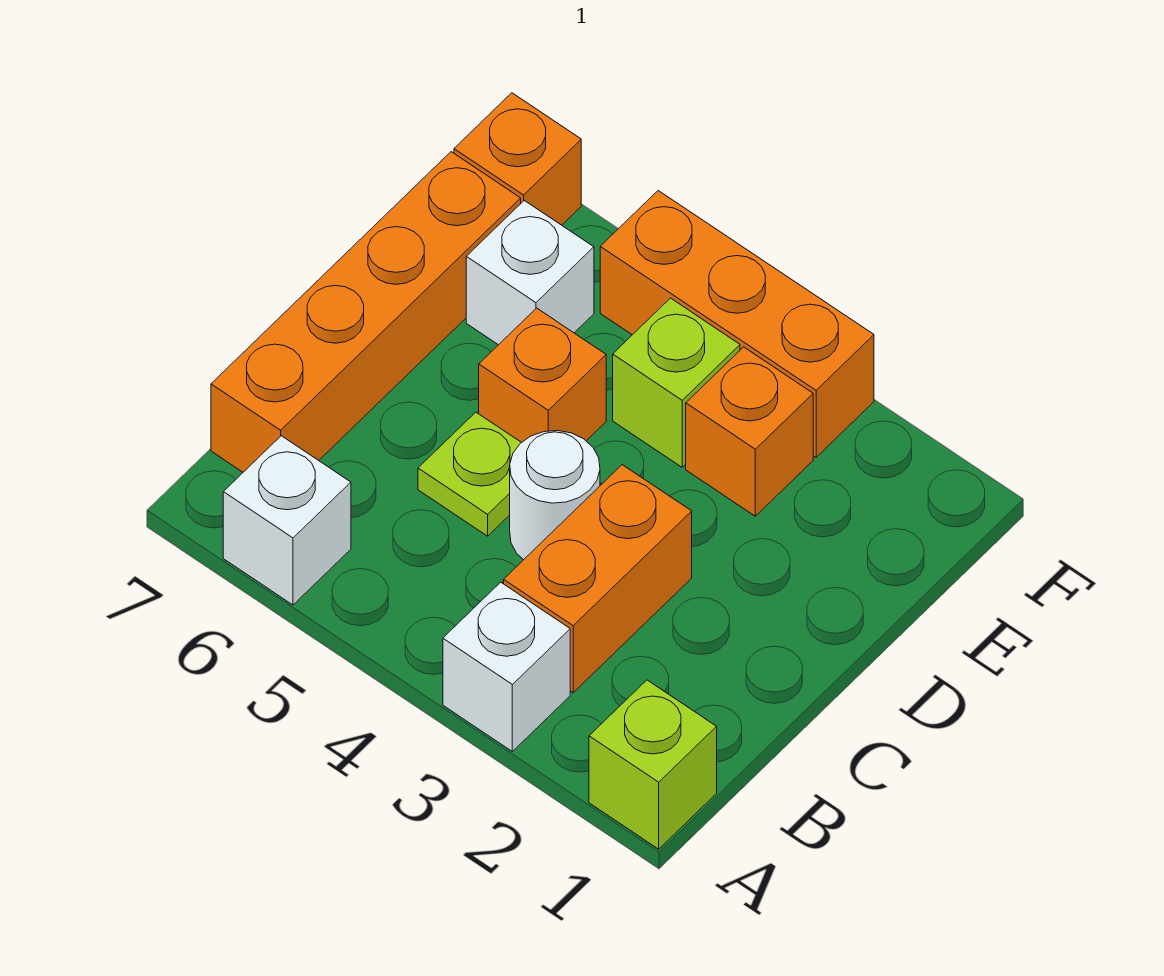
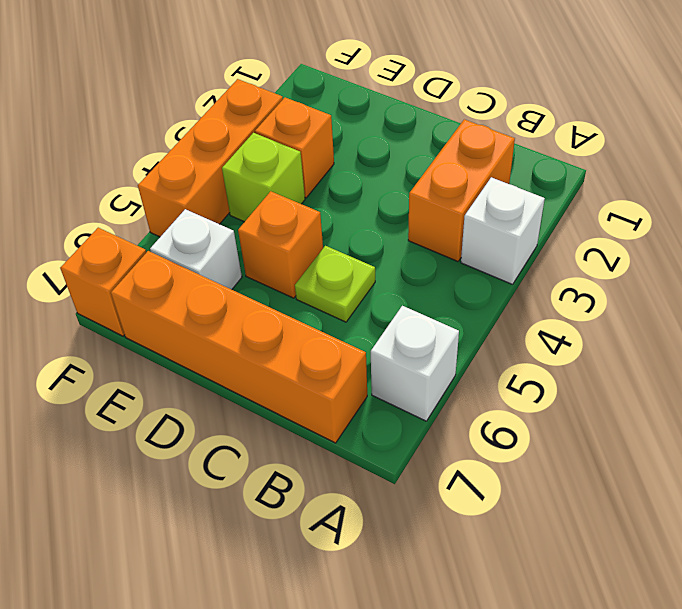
lime brick A1 level 1 -> none
orange brick B3:C3 level 1 -> orange brick B2:B3 level 1
white round brick C4 level 1 -> none

